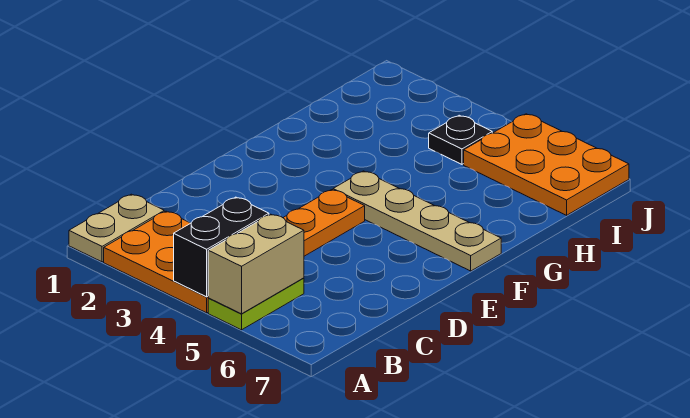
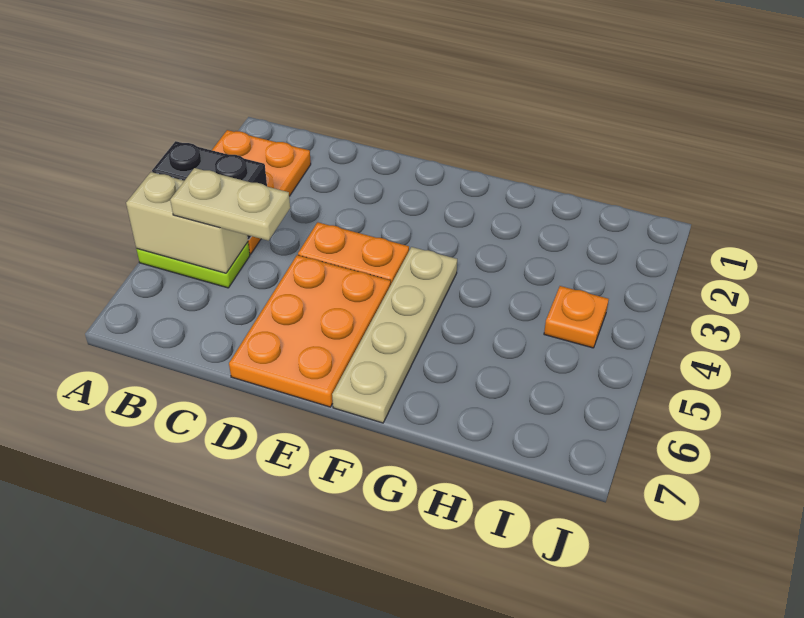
tan plate A1:B1 level 1 -> tan plate B5:C5 level 3
black plate I4 level 1 -> orange plate I4 level 1
orange plate I5:J7 level 1 -> orange plate D5:E7 level 1

